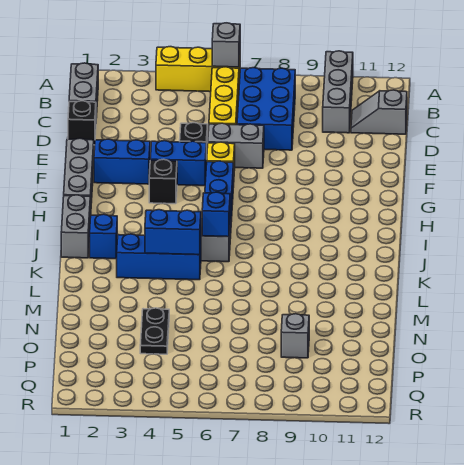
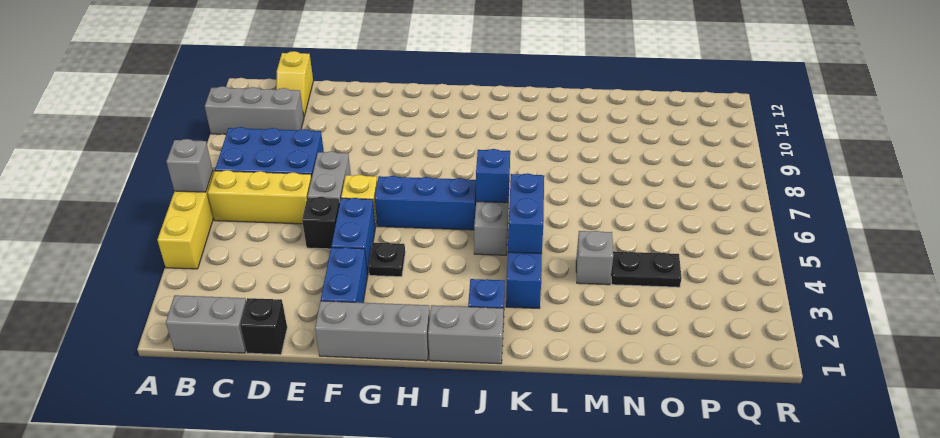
grey slope C11:C12 level 1 top 12 -> yellow slope C11:C12 level 1 top 12
black brick G4 level 1 -> black plate G4 level 1
grey brick O9 level 1 -> grey brick M4 level 1

